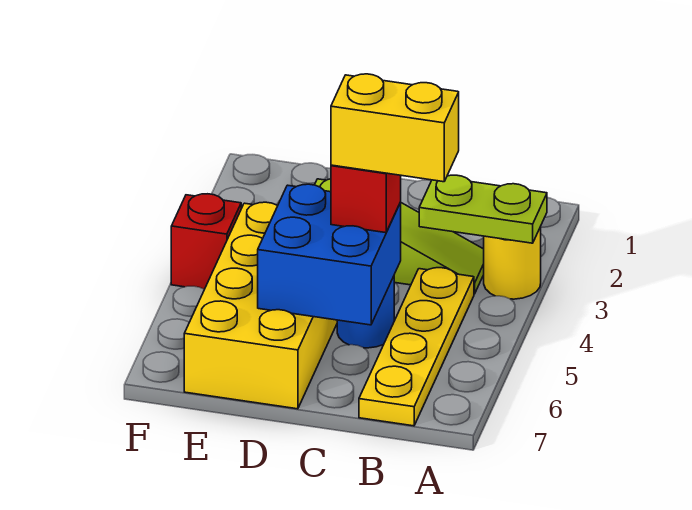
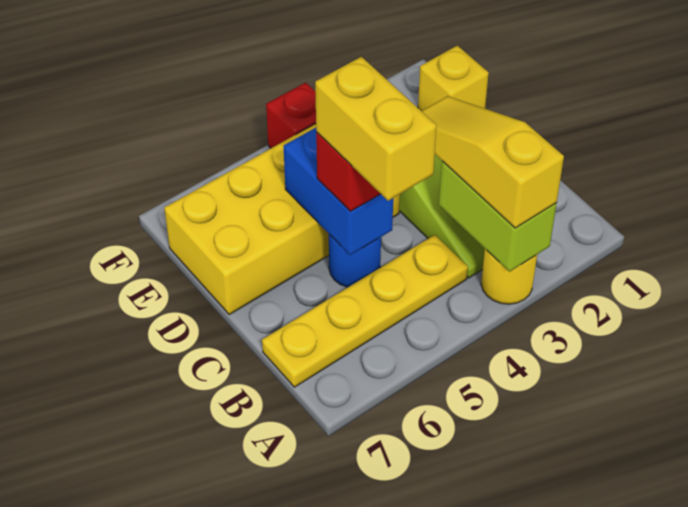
lime plate A3:B3 level 2 -> lime brick A3:B3 level 2
none -> yellow slope A3:C3 level 3 top A
blue brick C5:D6 level 2 -> blue brick C5:D5 level 2
none -> yellow brick E1 level 1

